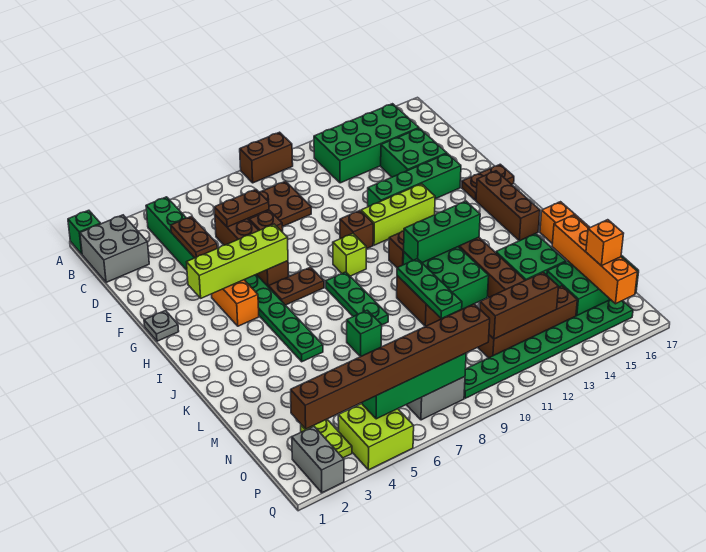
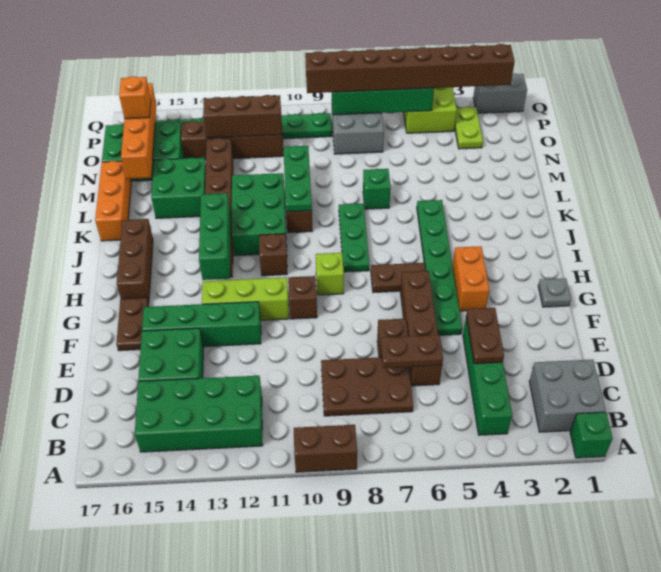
lime brick G3:G6 level 2 -> none
brown plate G16:G17 level 1 -> brown plate F16:G16 level 1
green brick J11:J13 level 2 -> green brick H13:J13 level 2
grey brick P2:Q2 level 1 -> grey brick Q1:Q2 level 1

